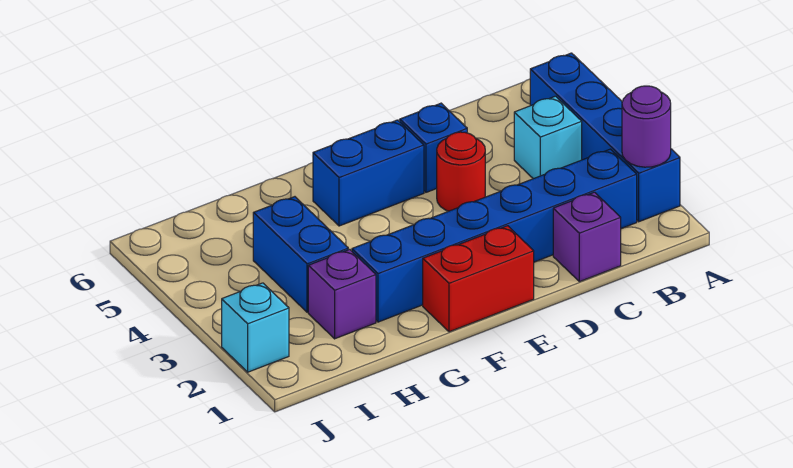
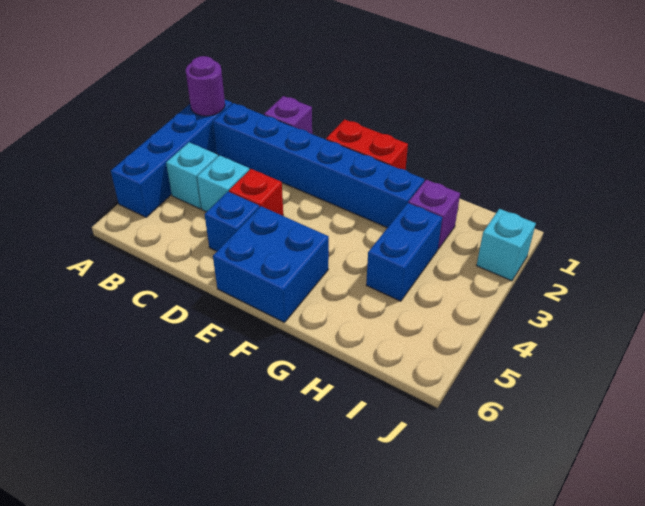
none -> cyan brick C4 level 1
red round brick D4 level 1 -> red brick D4 level 1
blue brick E5:F5 level 1 -> blue brick E5:F6 level 1

